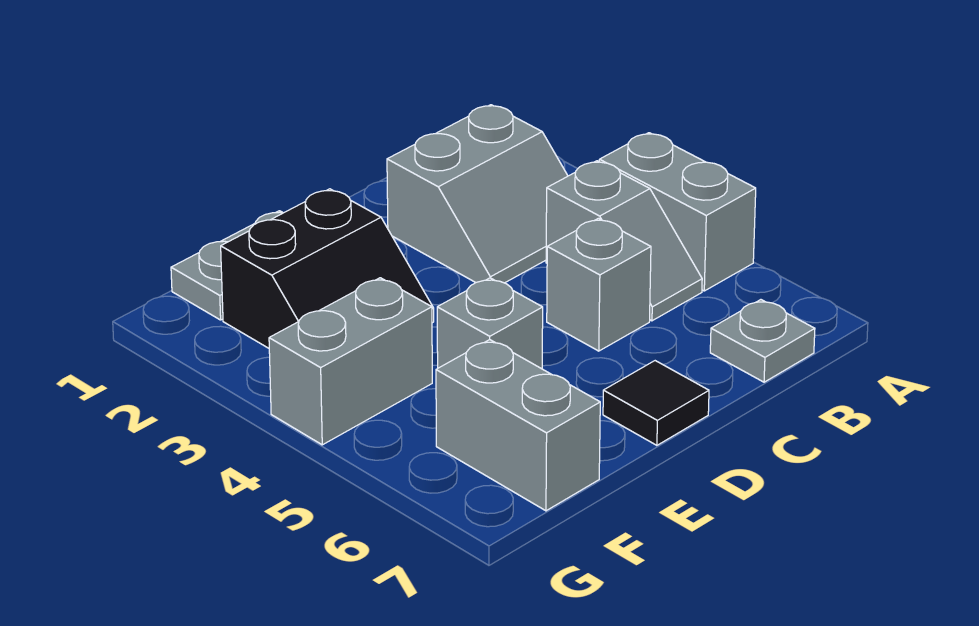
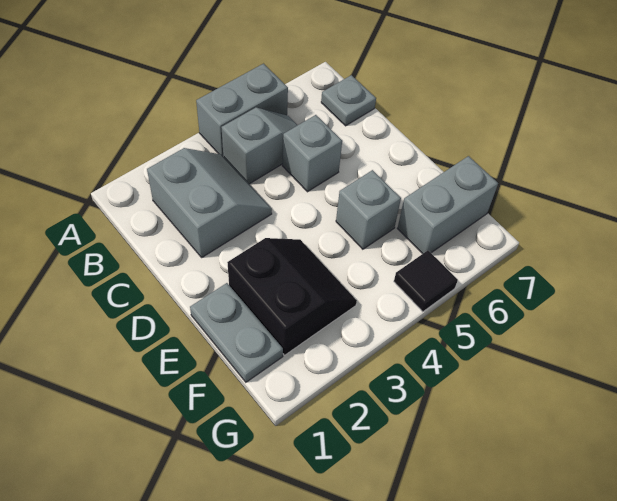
black tile D7 level 1 -> black tile G5 level 1
grey brick F4:G4 level 1 -> none

